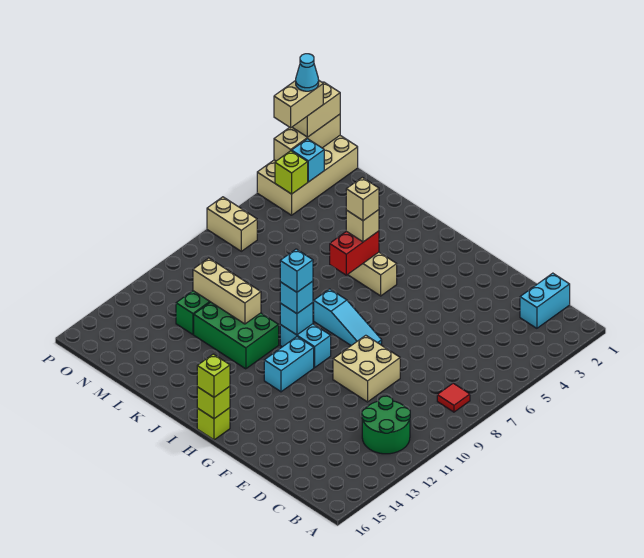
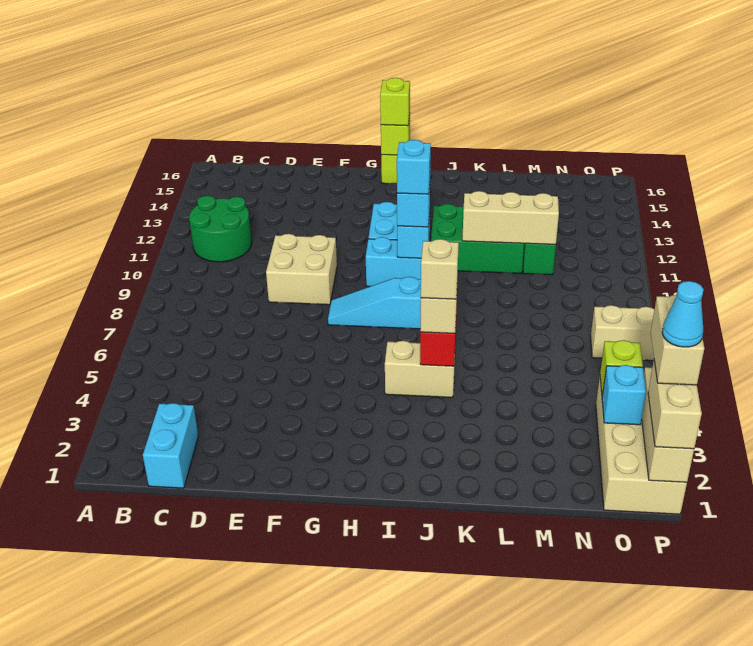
red tile B8 level 1 -> none

